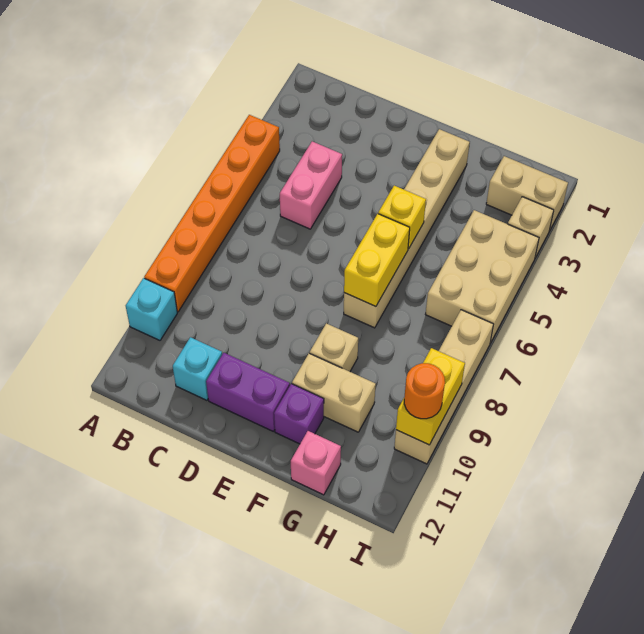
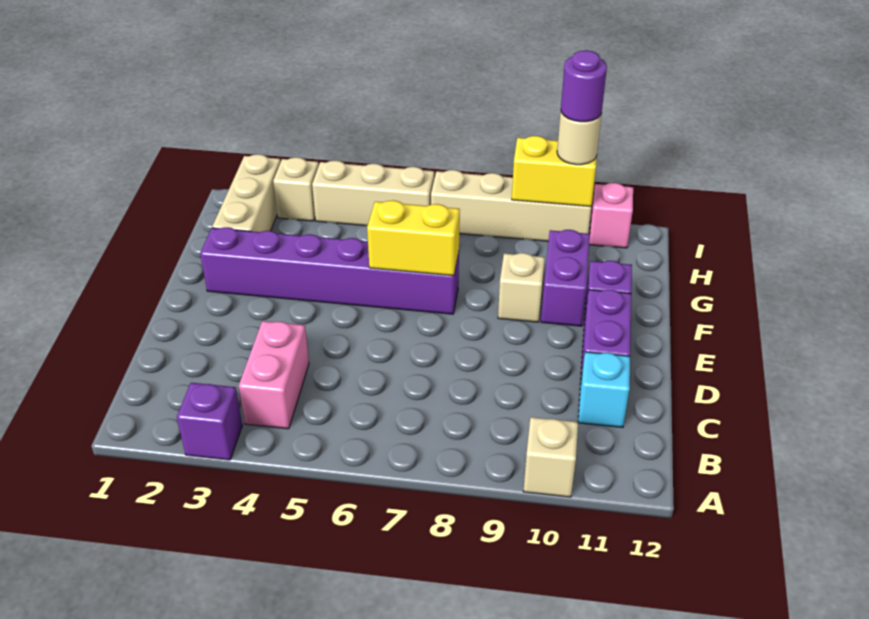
none -> purple brick A3 level 1
orange brick A4:A9 level 1 -> none
cyan brick A10 level 1 -> tan brick A10 level 1
pink brick C4:C5 level 1 -> pink brick B4:C4 level 1
tan brick F2:F7 level 1 -> purple brick F2:F7 level 1
yellow brick F5 level 2 -> none
tan brick F10:G10 level 1 -> purple brick F10:G10 level 1
pink brick G12 level 1 -> pink brick I11 level 1
tan brick H2:I2 level 1 -> tan brick G2:I2 level 1
tan brick H4:I6 level 1 -> tan brick I4:I6 level 1
orange round brick I10 level 3 -> tan round brick I10 level 3
none -> purple round brick I10 level 4

